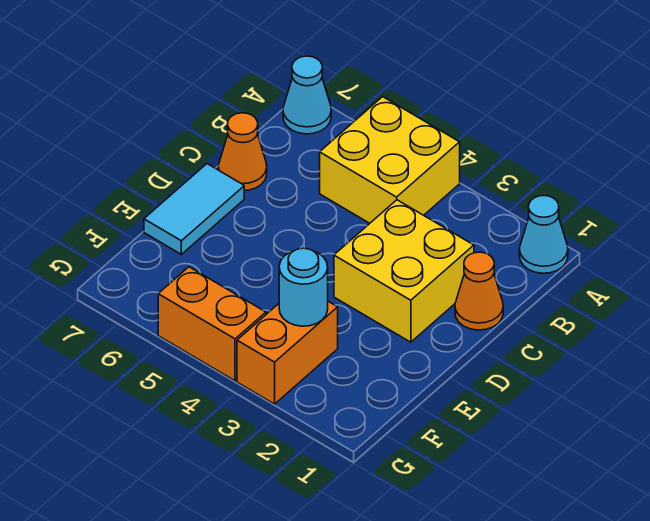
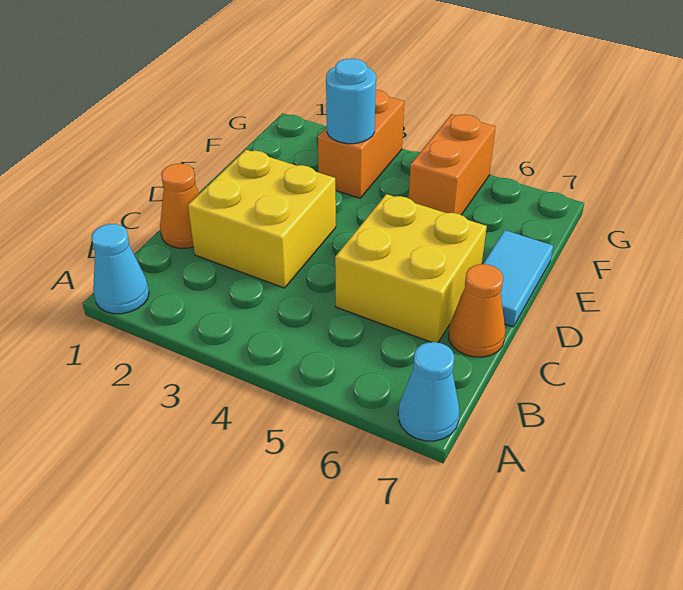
yellow brick A4:B5 level 1 -> yellow brick C5:D6 level 1
orange brick G4:G5 level 1 -> orange brick F5:G5 level 1

